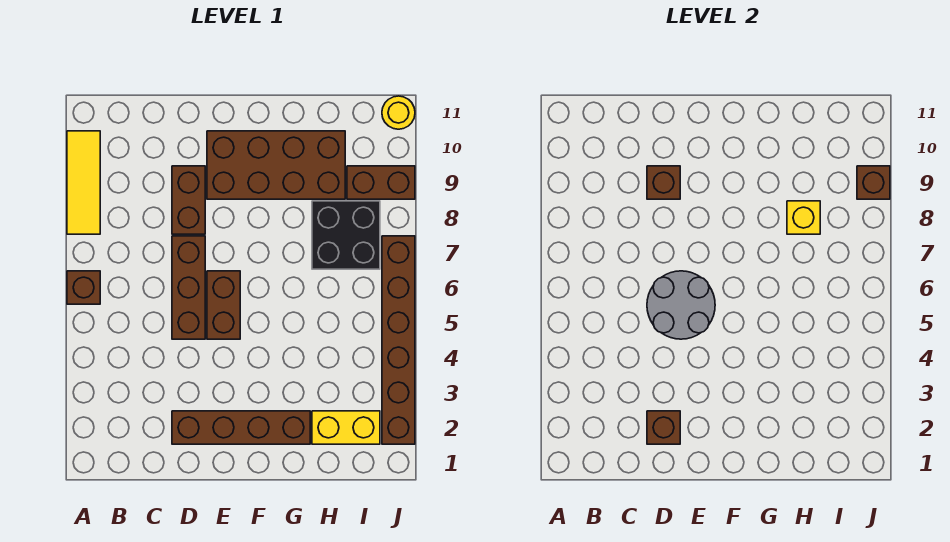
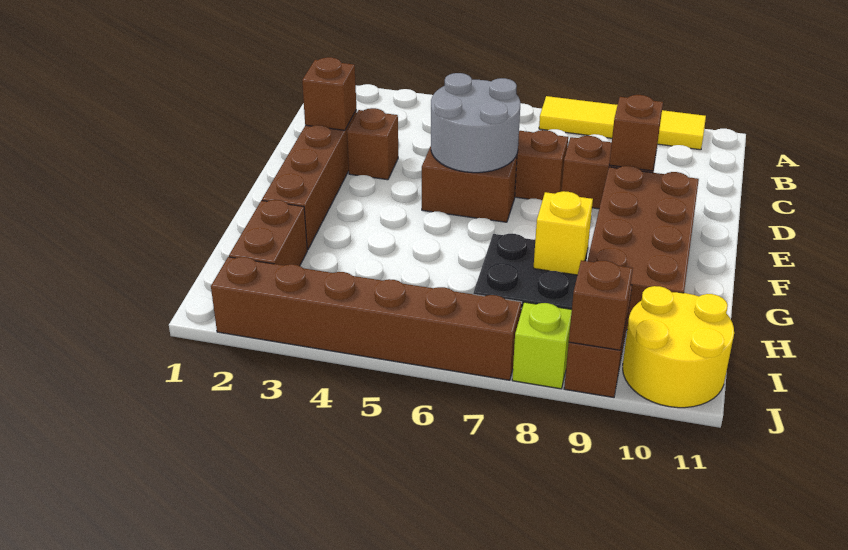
brown brick A6 level 1 -> brown brick D3 level 1
yellow tile A8:A10 level 1 -> yellow tile A7:A10 level 1
yellow brick H2:I2 level 1 -> brown brick H2:I2 level 1
none -> lime brick J8 level 1
yellow round brick J11 level 1 -> yellow round brick I10:J11 level 1

